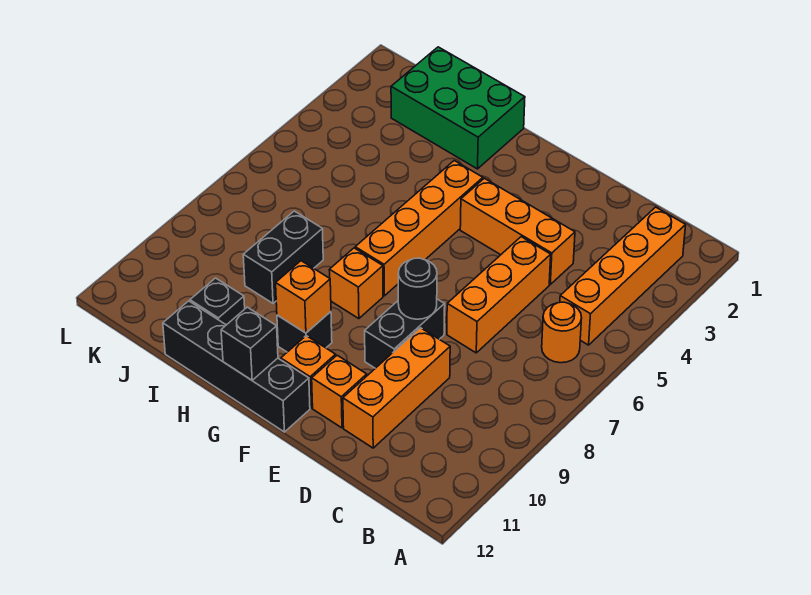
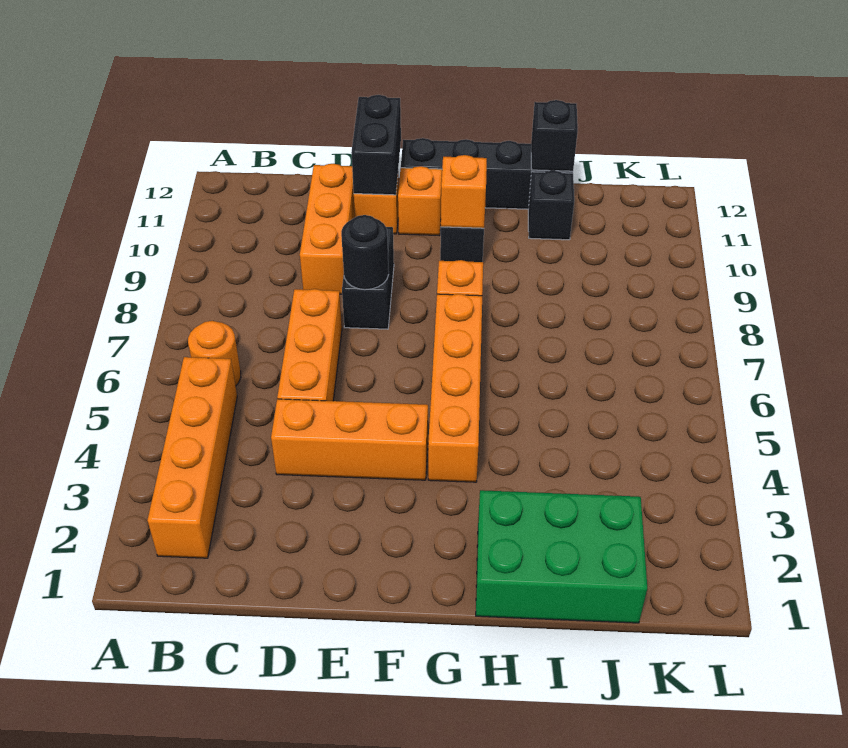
black brick G12 level 2 -> black brick I12 level 2
black brick I8:I9 level 1 -> black brick E11:E12 level 2

